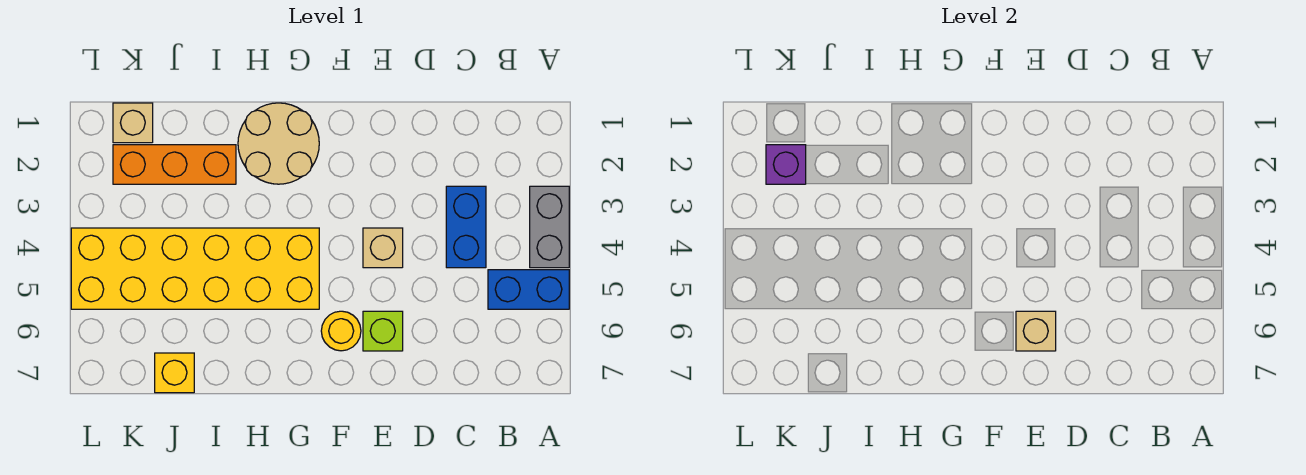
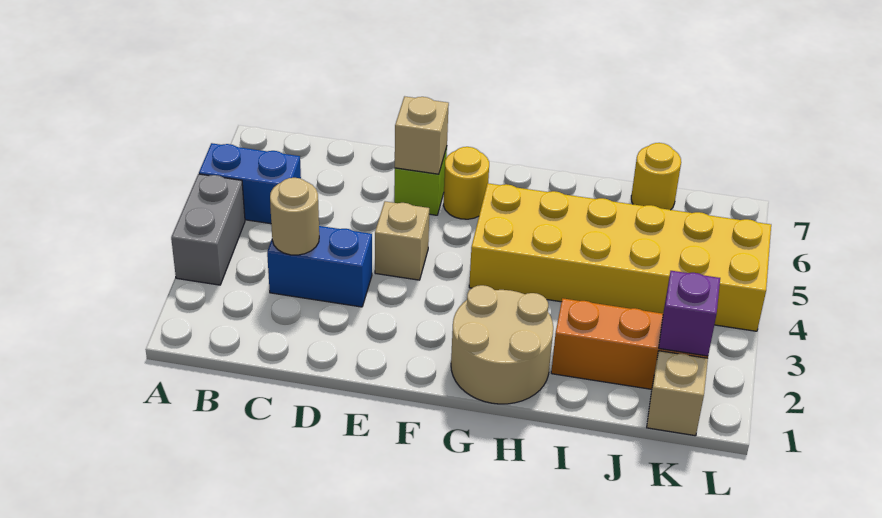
blue brick C3:C4 level 1 -> blue brick C3:D3 level 1
none -> tan round brick C3 level 2
yellow brick J7 level 1 -> yellow round brick J7 level 1

